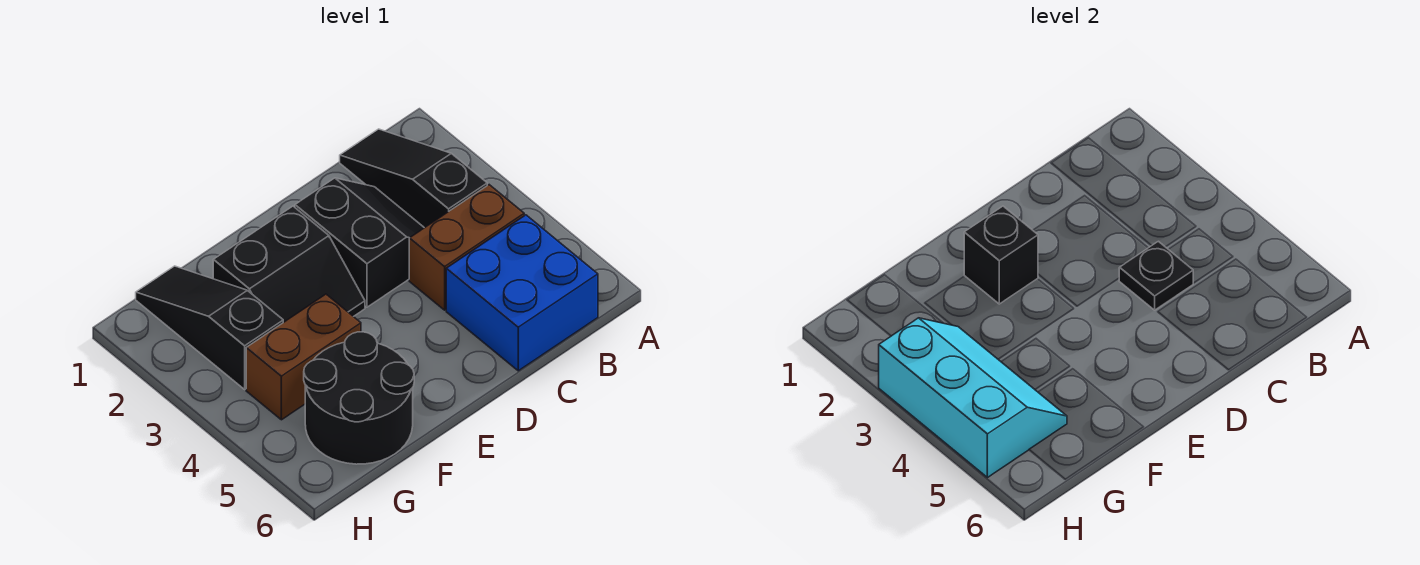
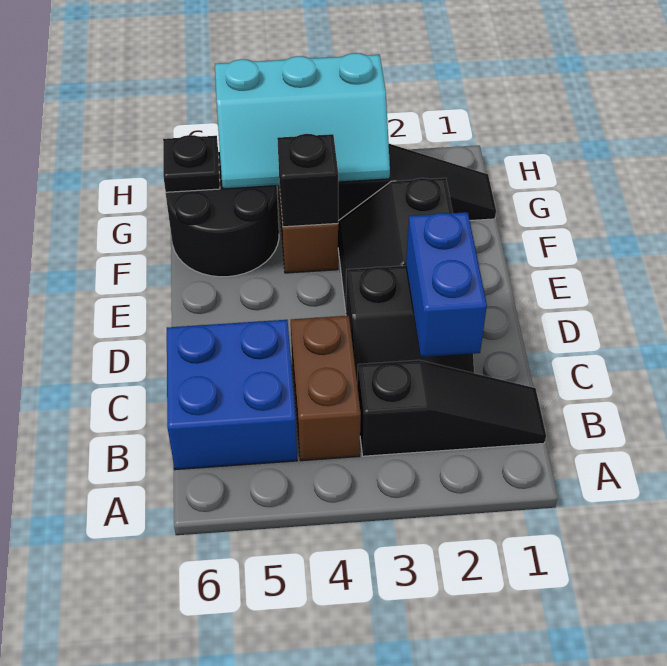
none -> blue brick C2:D2 level 2
black plate C4 level 2 -> black plate G6 level 2
black brick E2 level 2 -> black brick F4 level 2

